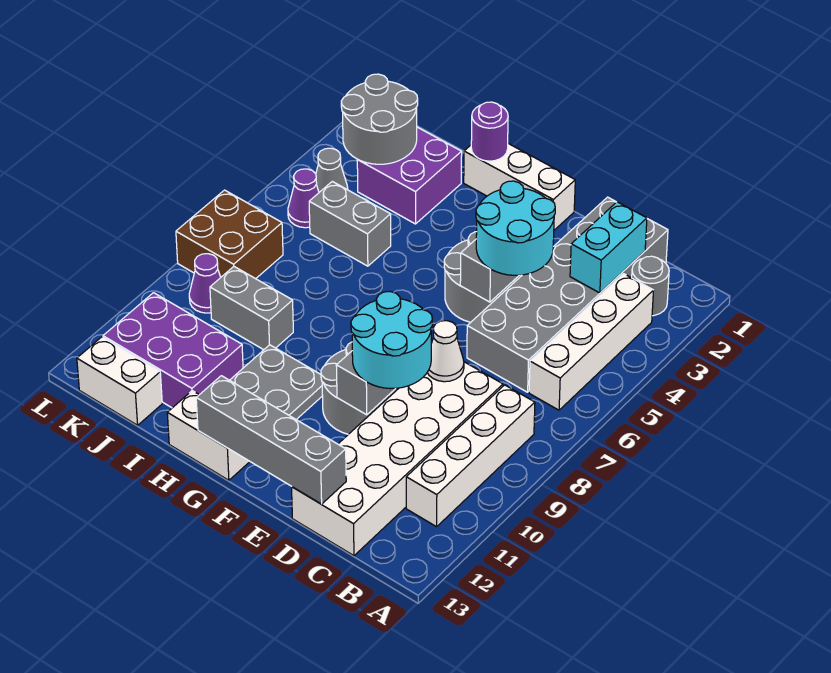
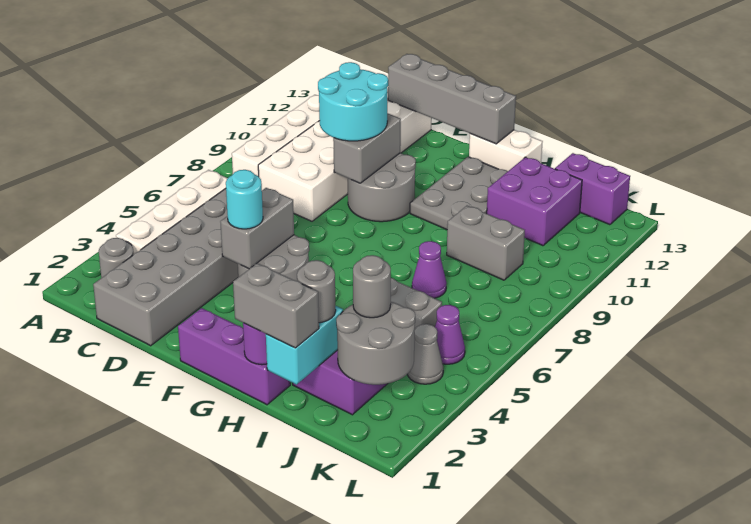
cyan brick C2:C3 level 2 -> cyan brick I1:I2 level 2
cyan round brick D4:E5 level 3 -> cyan round brick E4 level 3
white cone D8 level 2 -> none
white brick F1:H1 level 1 -> purple brick F1:H1 level 1
none -> grey brick H1:I1 level 3
none -> grey round brick I2 level 3
purple brick I11:K12 level 1 -> purple brick I11:J12 level 1
none -> grey round brick J3 level 3
white brick J13:K13 level 1 -> purple brick J13:K13 level 1
brown brick K7:L8 level 1 -> none
purple cone K9 level 1 -> purple cone I7 level 1

